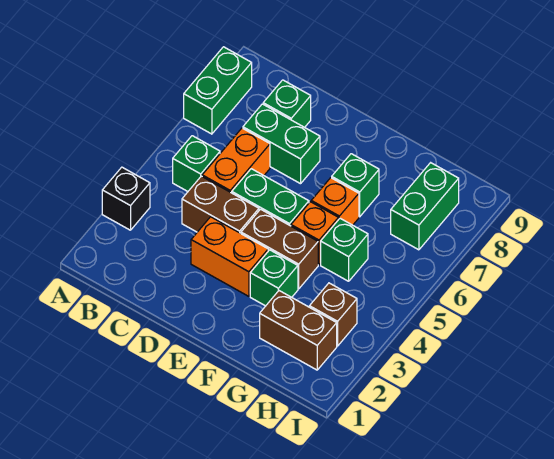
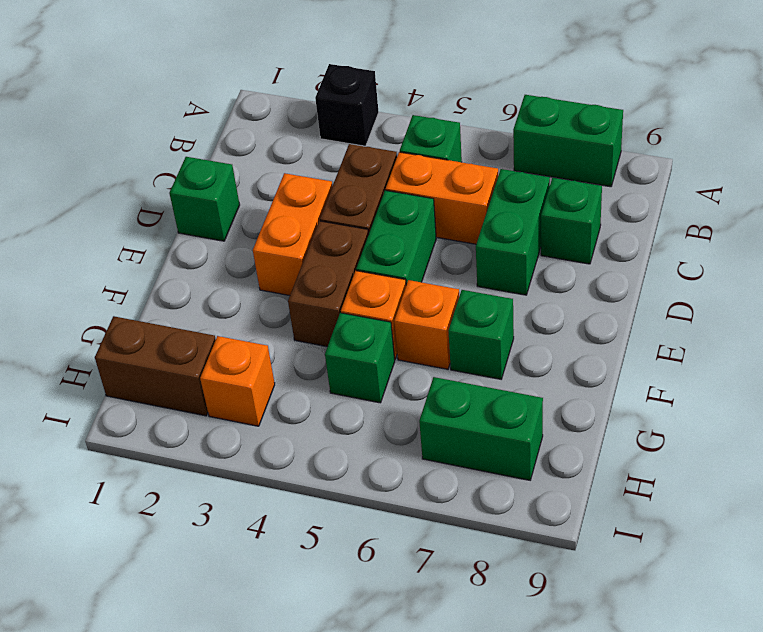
green brick F3 level 1 -> green brick D1 level 1
brown brick G2:H2 level 1 -> brown brick H1:H2 level 1
brown brick H3 level 1 -> orange brick H3 level 1

